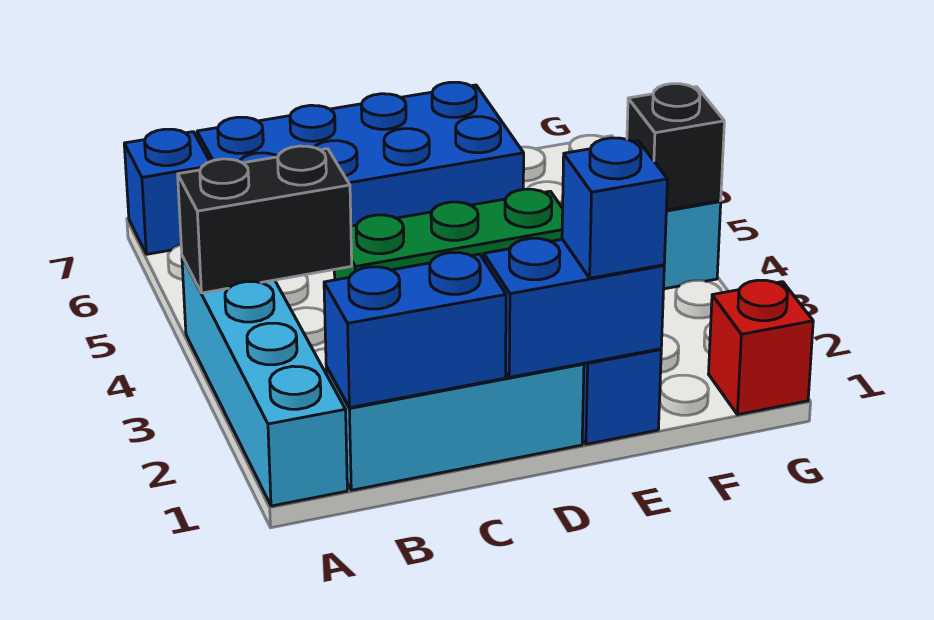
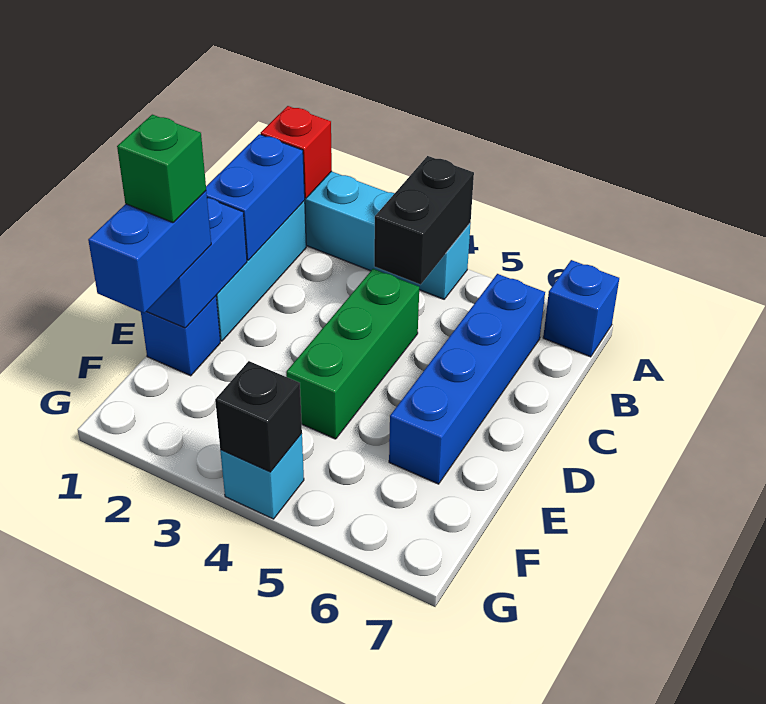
blue brick B6:E7 level 1 -> blue brick B6:E6 level 1
blue brick E1 level 3 -> blue brick E1:F1 level 3
none -> green brick E1 level 4
red brick G1 level 1 -> red brick A1 level 2

